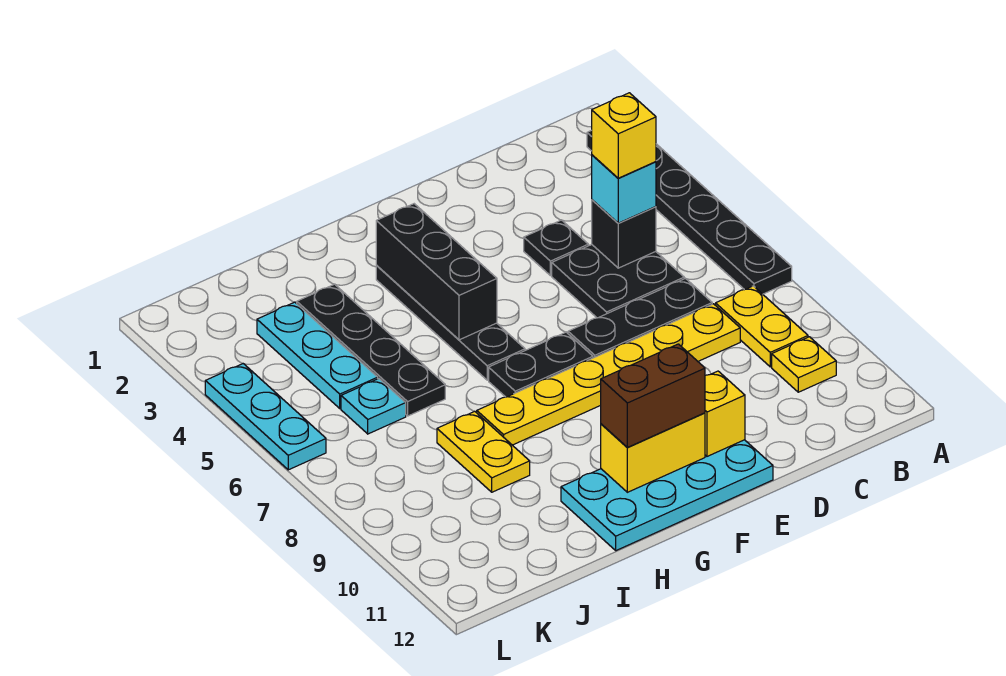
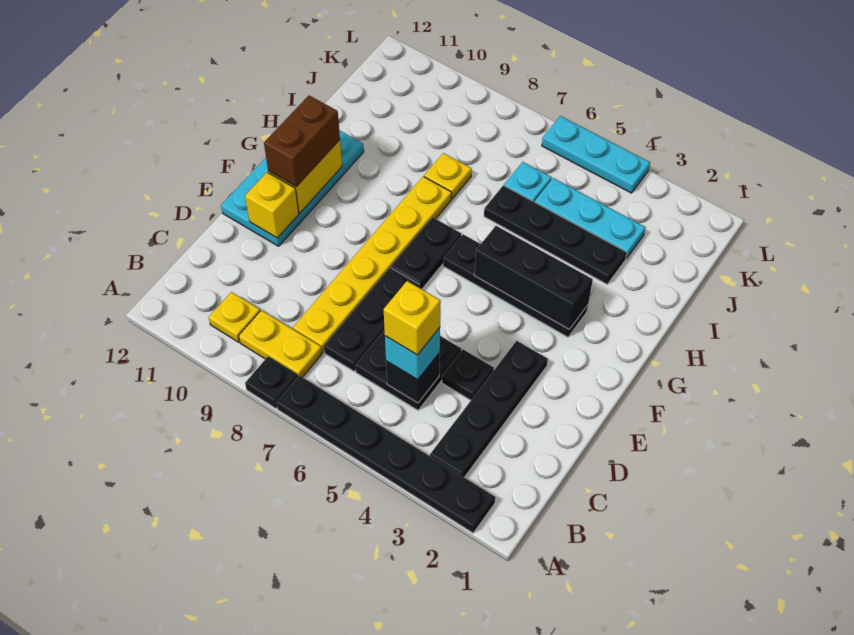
none -> black plate A8 level 1
none -> black plate B3:E3 level 1
yellow plate I8:I9 level 1 -> yellow plate I8 level 1

